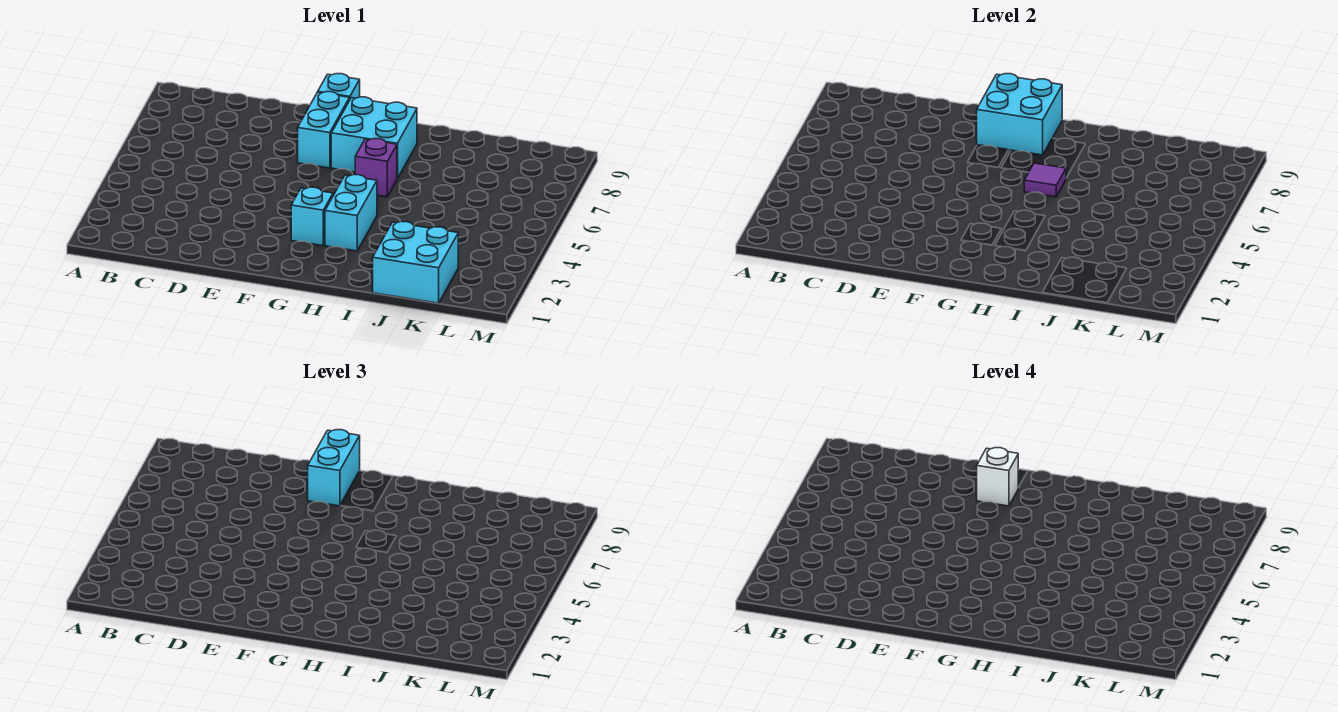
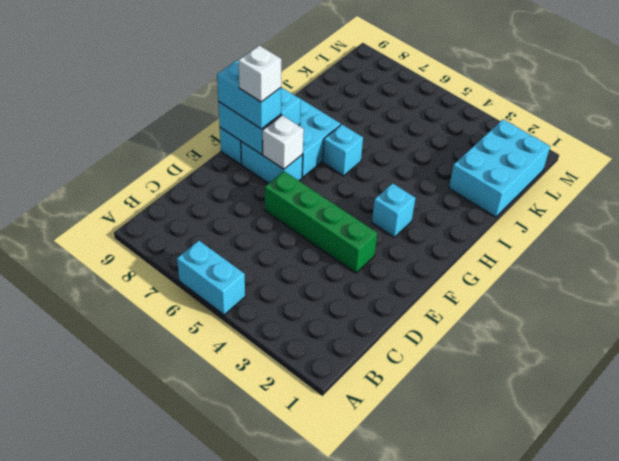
none -> green brick E3:E6 level 1
none -> white brick F7 level 2
cyan brick H3:H4 level 1 -> cyan brick A5:A6 level 1
purple brick H6 level 1 -> cyan brick H6 level 1
purple tile H6 level 2 -> none
cyan brick J1:K2 level 1 -> cyan brick J1:L2 level 1

